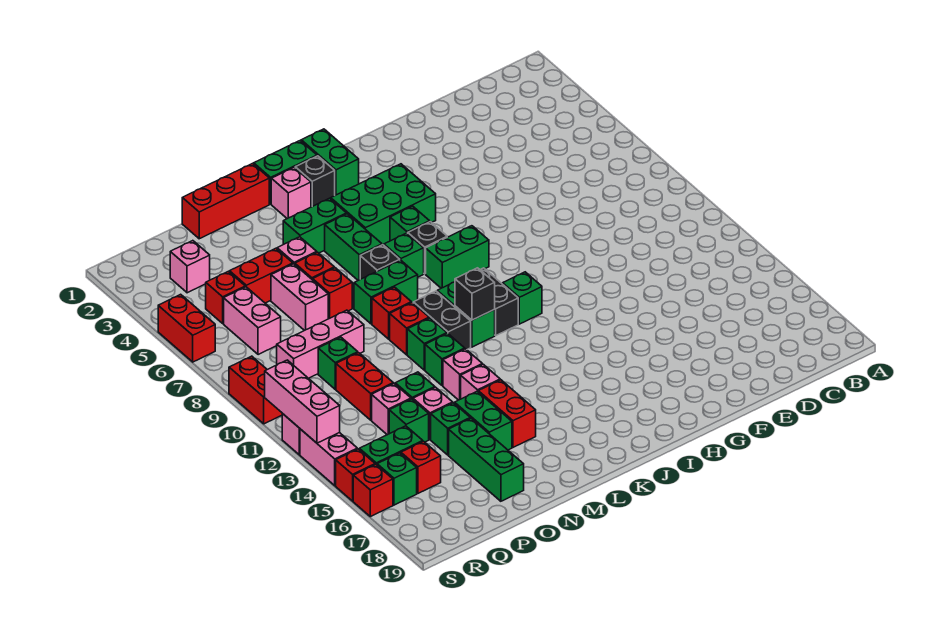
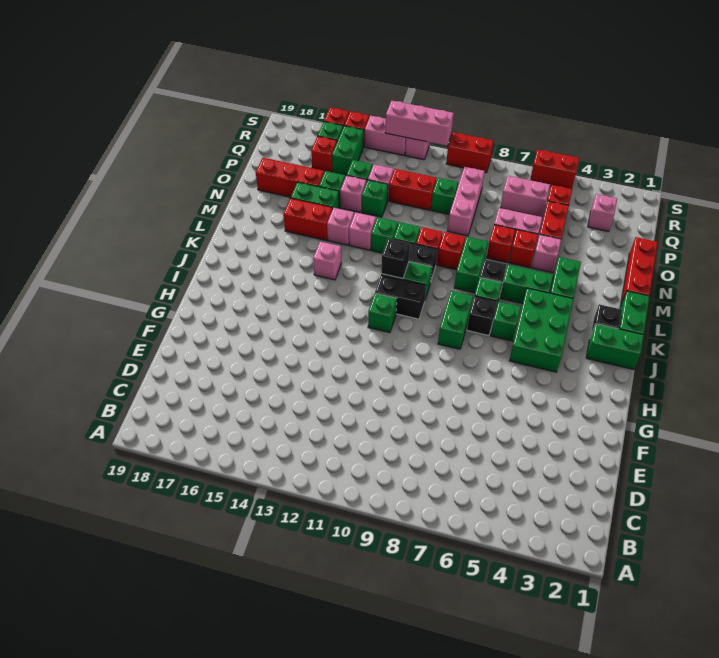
pink brick L2 level 1 -> pink brick K14 level 1
green brick O16:O18 level 1 -> red brick O16:O18 level 1

